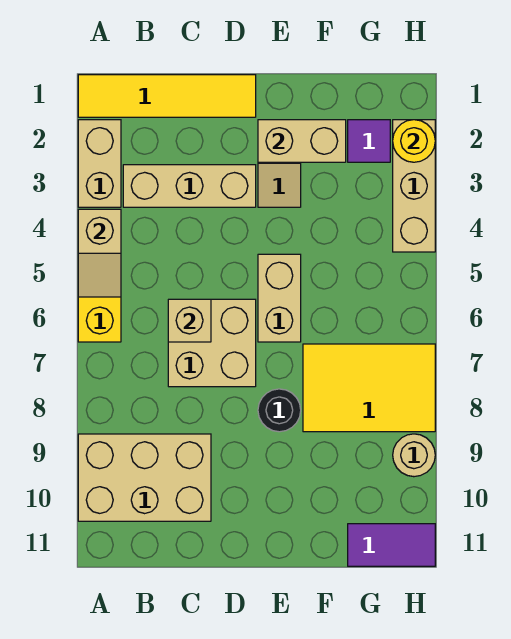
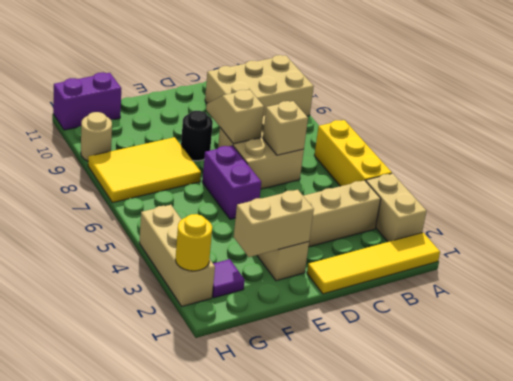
tan slope A4:A5 level 2 top 4 -> tan slope D7:D8 level 2 top 7
tan brick E5:E6 level 1 -> purple brick E5:E6 level 1
purple tile G11:H11 level 1 -> purple brick G11:H11 level 1

